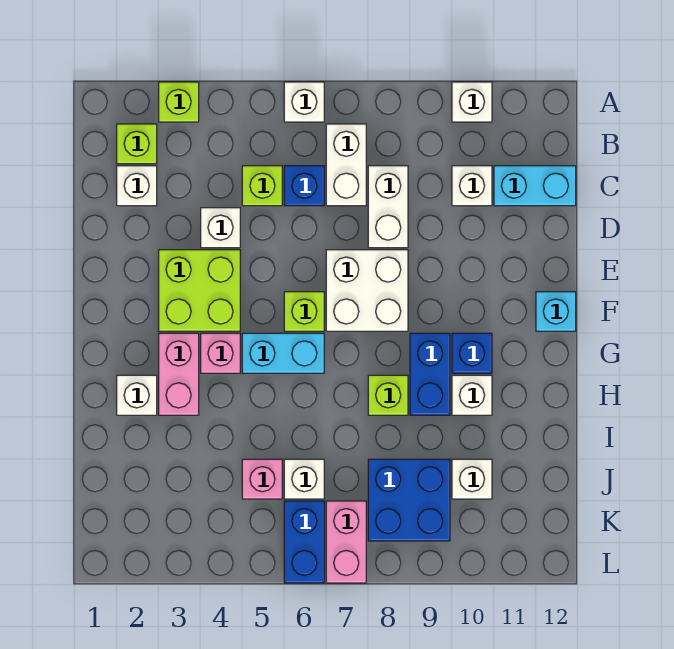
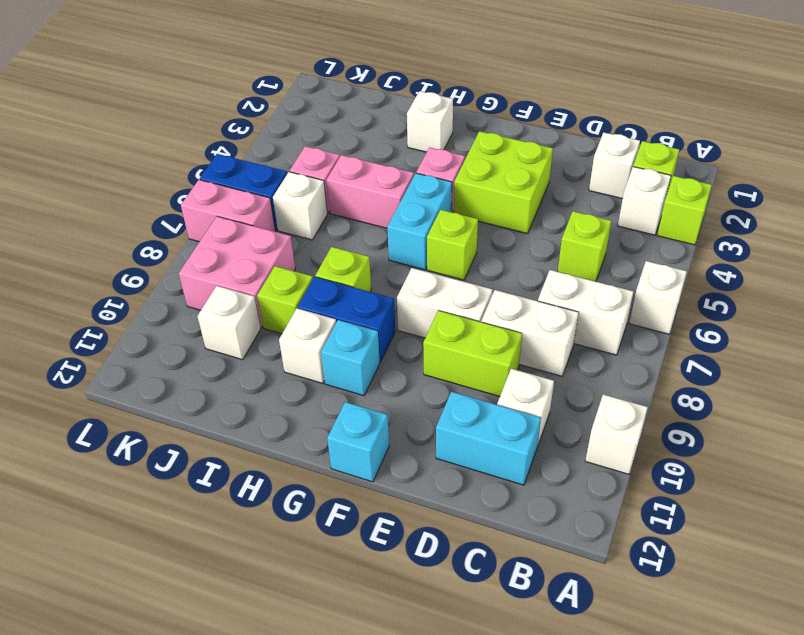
blue brick C6 level 1 -> none
cyan brick C11:C12 level 1 -> cyan brick C11:D11 level 1
white brick D4 level 1 -> white brick B3 level 1
none -> lime brick D9:E9 level 1
white brick E7:F8 level 1 -> white brick E8:F8 level 1
pink brick G3:H3 level 1 -> pink brick H5:I5 level 1
blue brick G10 level 1 -> cyan brick G10 level 1
none -> lime brick I9 level 1
blue brick J8:K9 level 1 -> pink brick J8:K9 level 1

